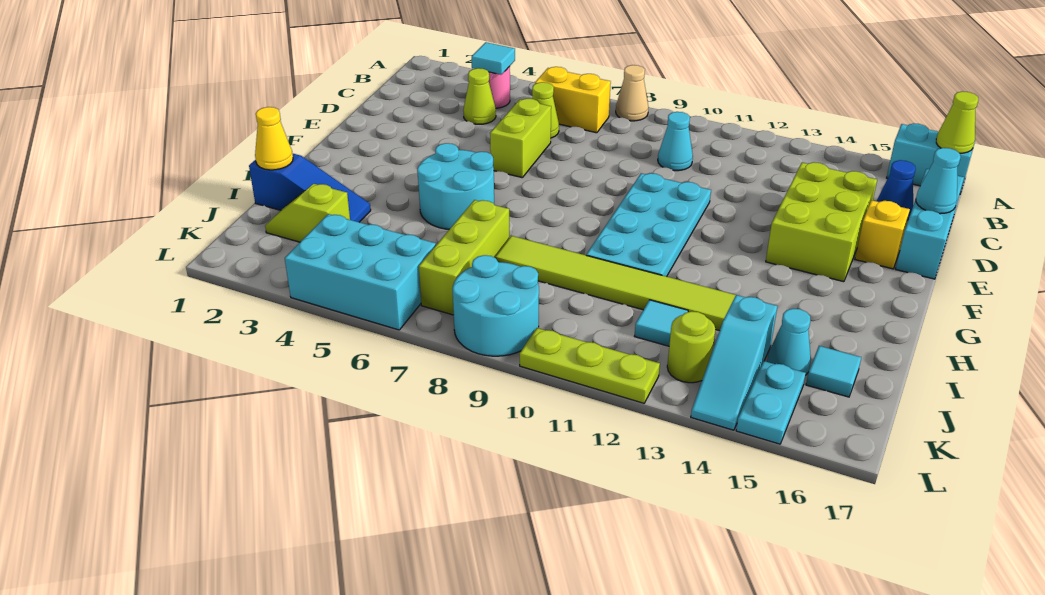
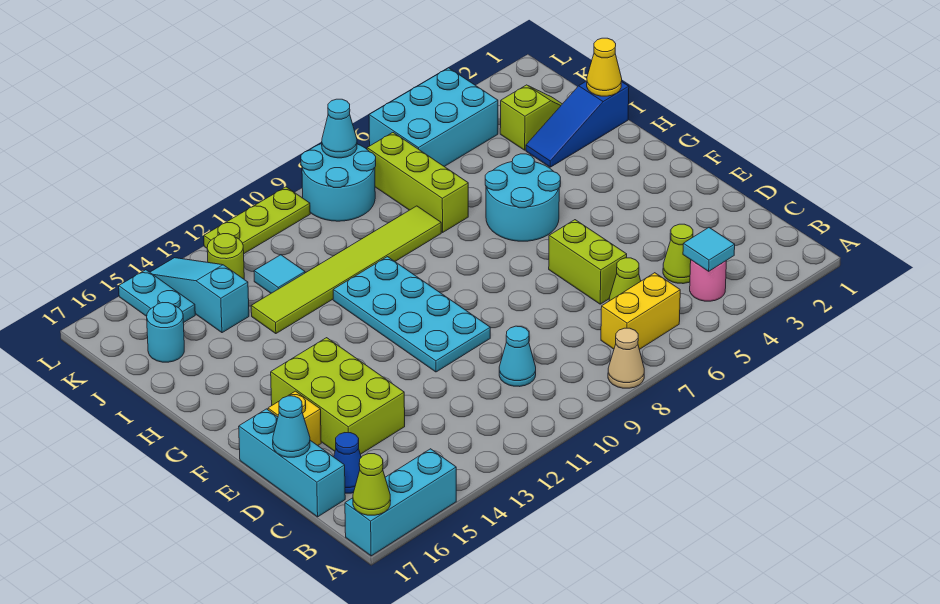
cyan brick A16:A17 level 1 -> cyan brick A15:A17 level 1
cyan cone J15 level 1 -> cyan cone L8 level 2
cyan tile J16 level 1 -> cyan round brick J16 level 1

